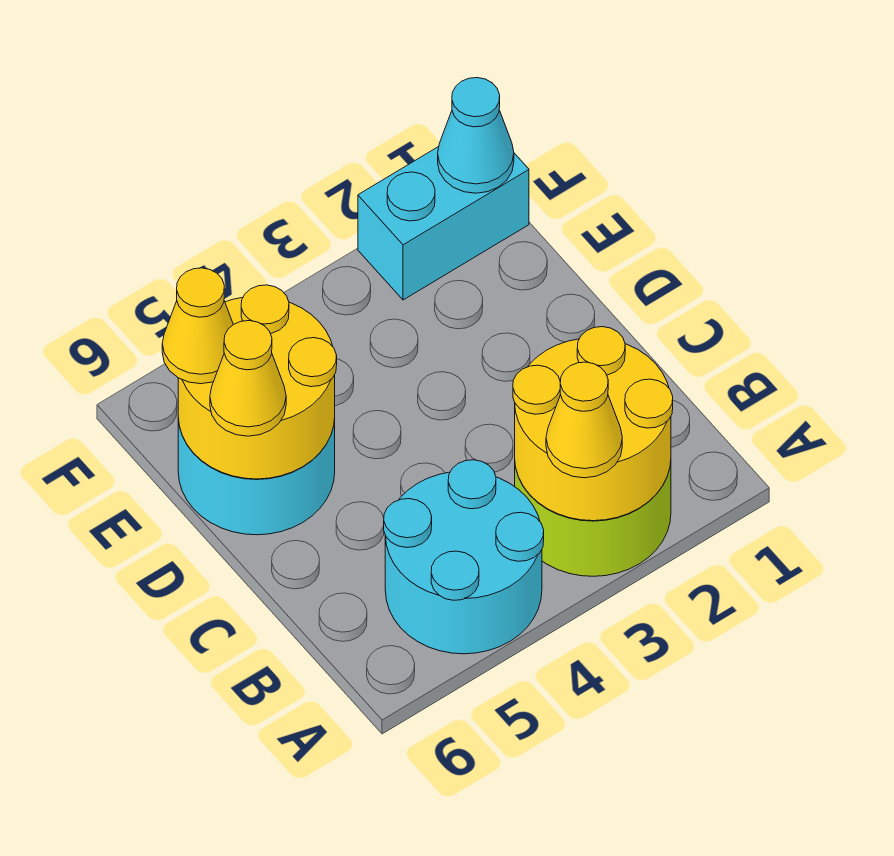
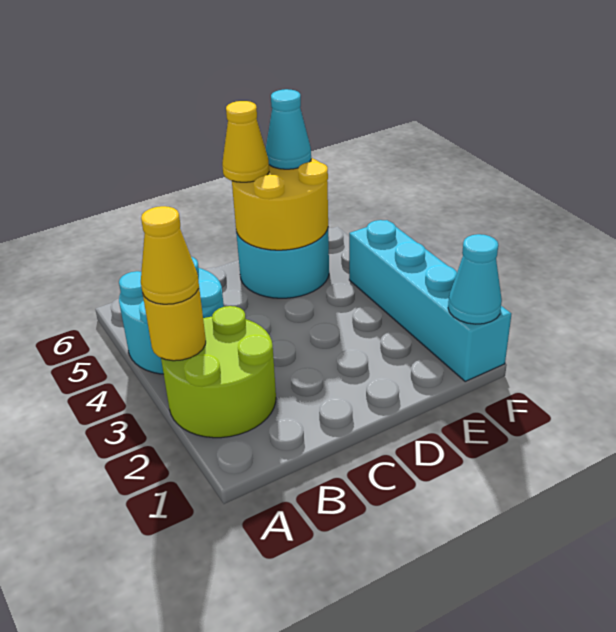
yellow round brick A2:B3 level 2 -> yellow round brick A3 level 2
yellow cone E6 level 3 -> cyan cone E6 level 3
cyan brick F1:F2 level 1 -> cyan brick F1:F4 level 1

